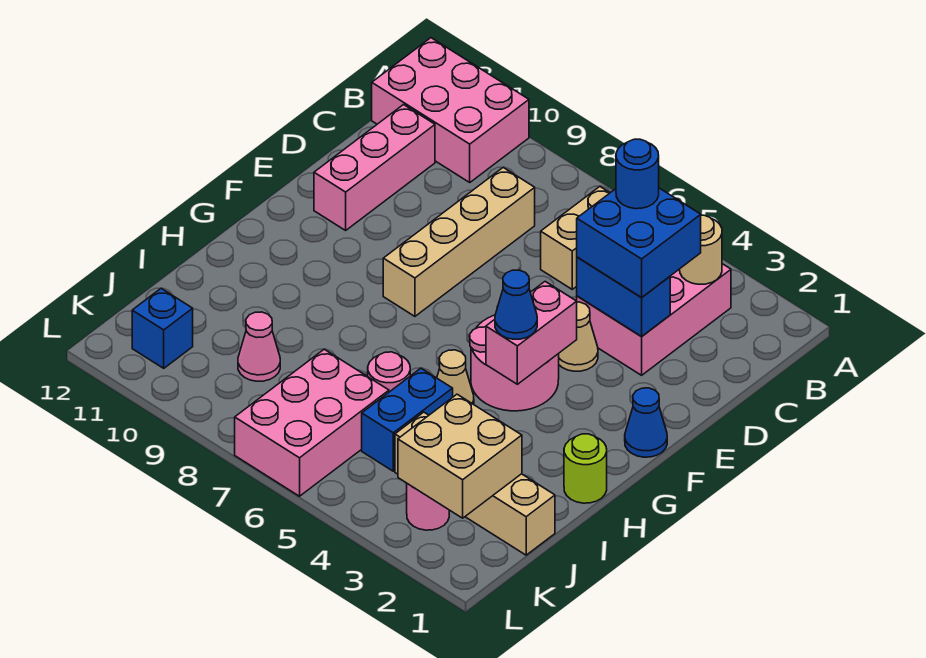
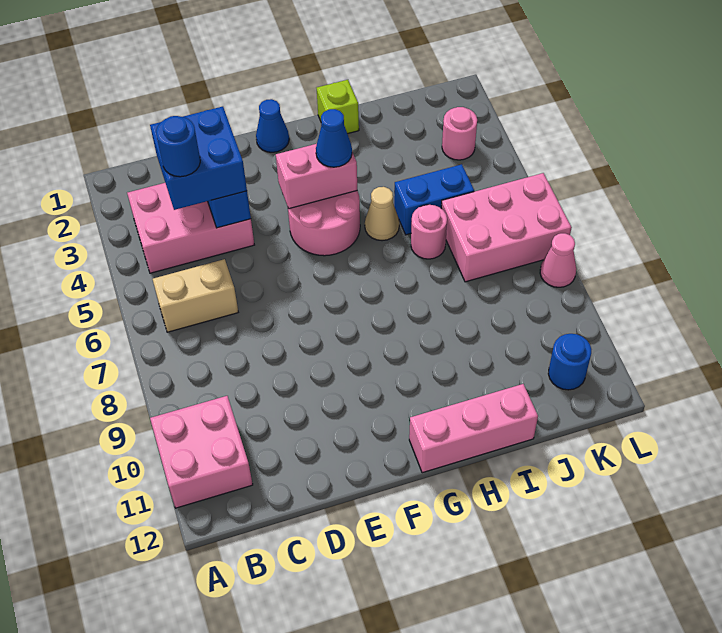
pink brick A10:B12 level 1 -> pink brick A10:B11 level 1
tan round brick B3 level 2 -> none
tan brick C8:F8 level 1 -> none
pink brick C11:E11 level 1 -> pink brick G12:I12 level 1
tan cone E4 level 1 -> none
lime round brick H1 level 1 -> lime brick H1 level 1
tan brick J1:J4 level 1 -> none
tan brick J2:K3 level 2 -> none
pink cone J9 level 1 -> pink cone L8 level 1
blue brick K11 level 1 -> blue round brick K11 level 1

